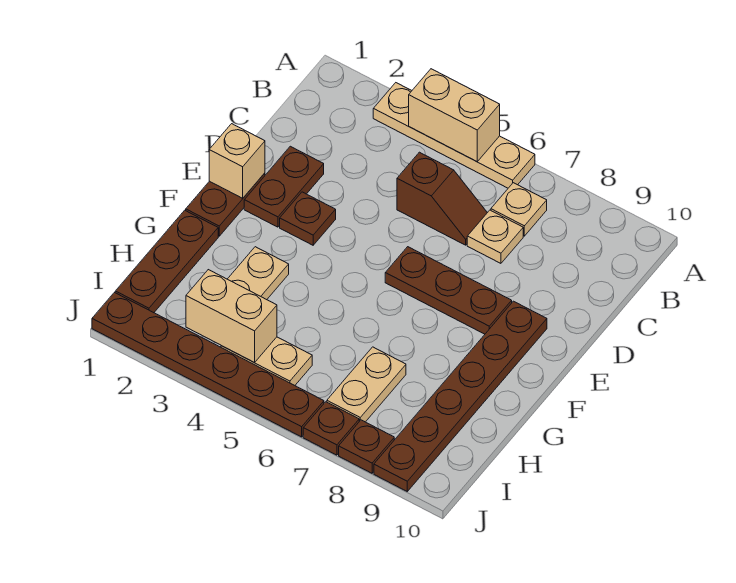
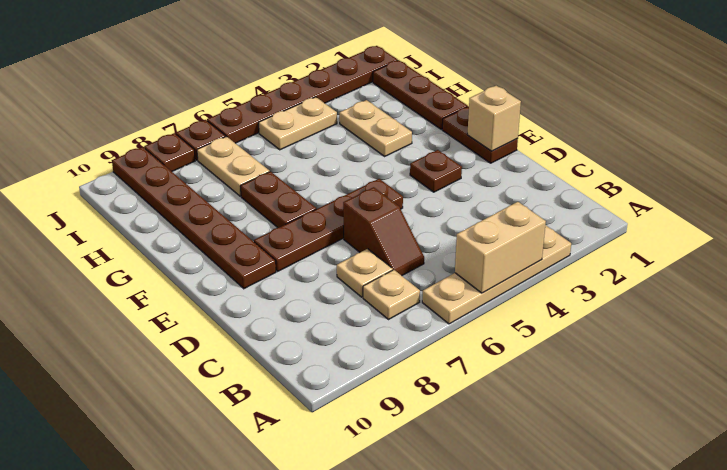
brown slope C5:C6 level 1 top 5 -> brown slope C6:D6 level 1 top D
brown plate D2:E2 level 1 -> brown plate F7:G7 level 1
brown plate E6:E8 level 1 -> brown plate E5:E8 level 1
tan brick I3:I4 level 2 -> none

